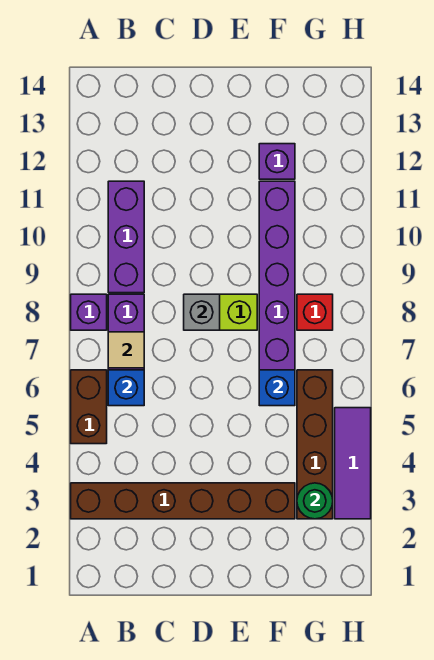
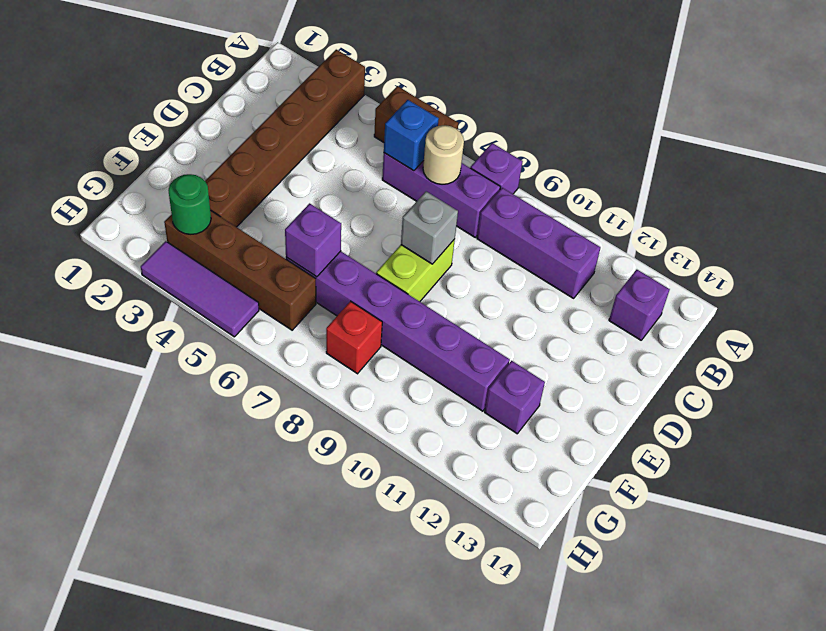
tan tile B7 level 2 -> tan round brick B7 level 2
none -> purple brick B13 level 1
blue brick F6 level 2 -> purple brick F6 level 2

